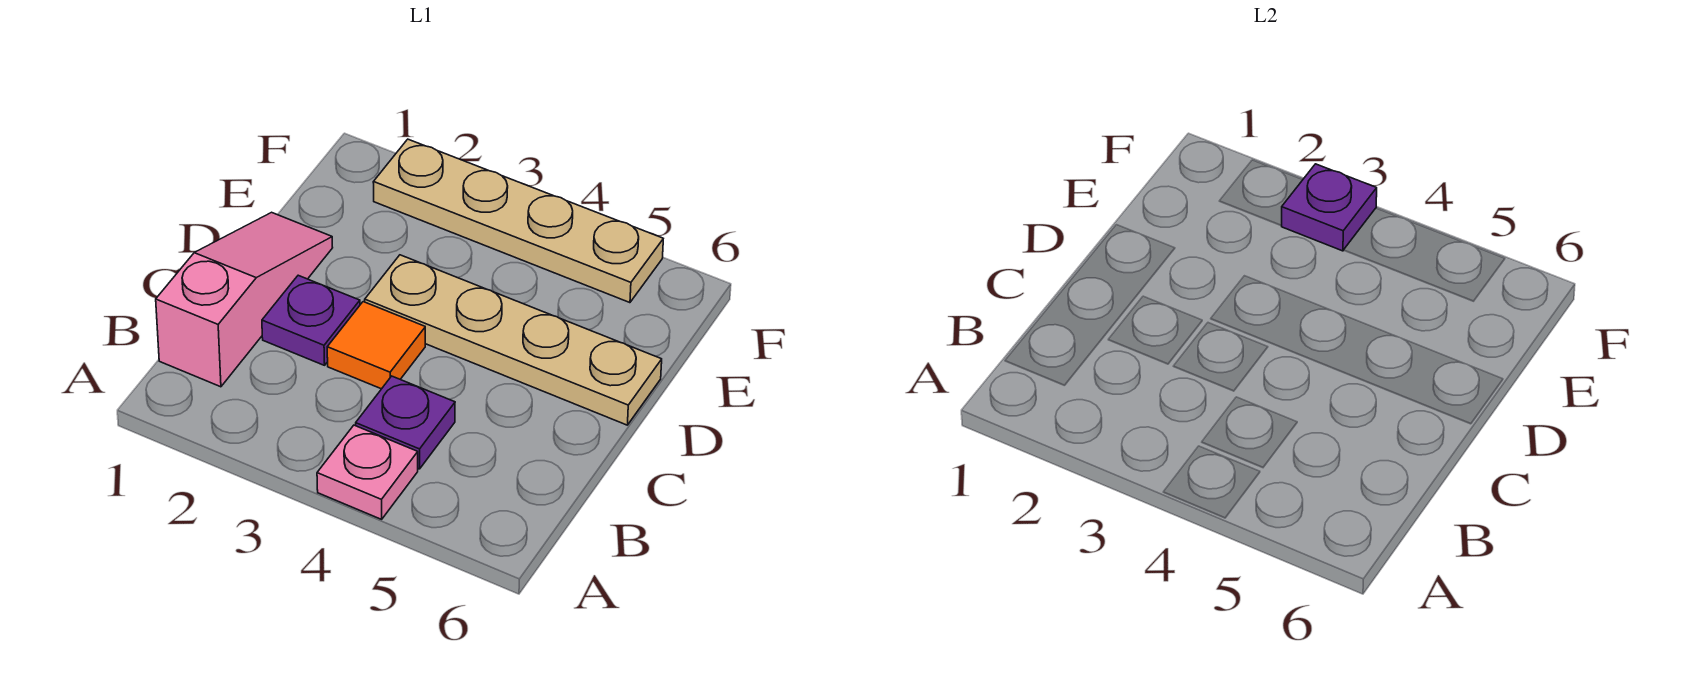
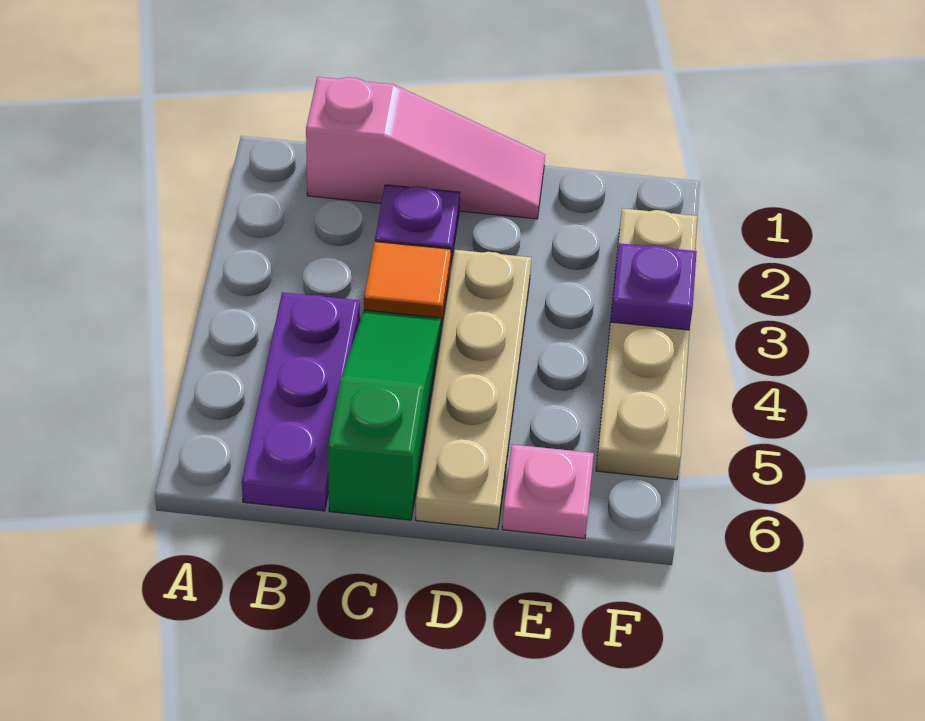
pink plate A4 level 1 -> pink plate E6 level 1
purple plate B4 level 1 -> purple plate B4:B6 level 1
none -> green slope C4:C6 level 1 top 6

